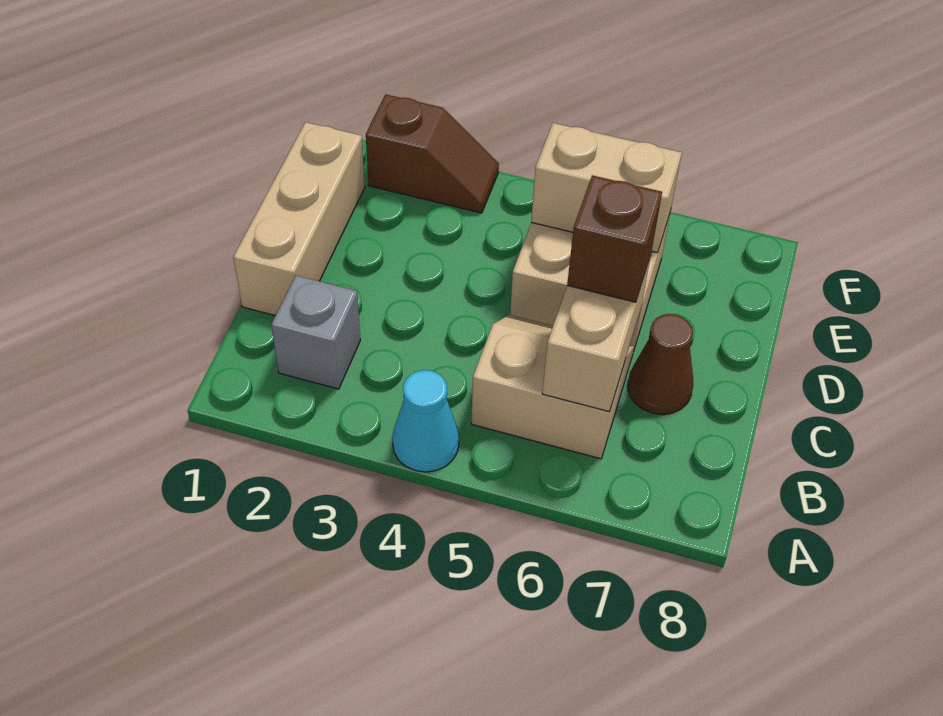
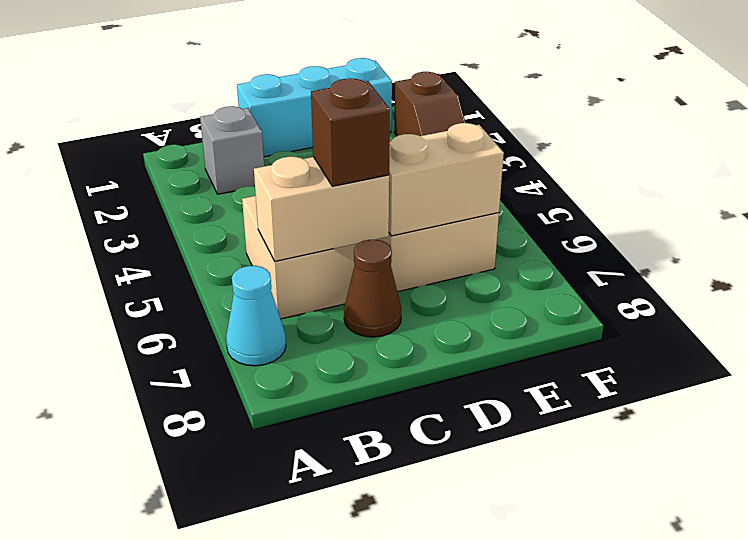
cyan cone A4 level 1 -> cyan cone A7 level 1
tan brick C1:E1 level 1 -> cyan brick C1:E1 level 1
tan brick E5:E6 level 2 -> tan brick D6:E6 level 2

